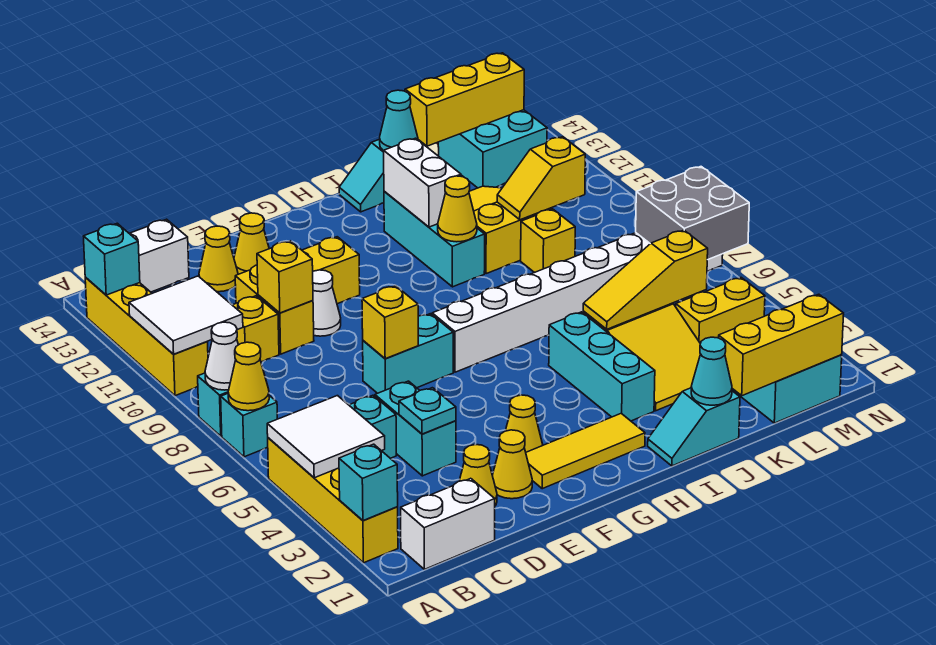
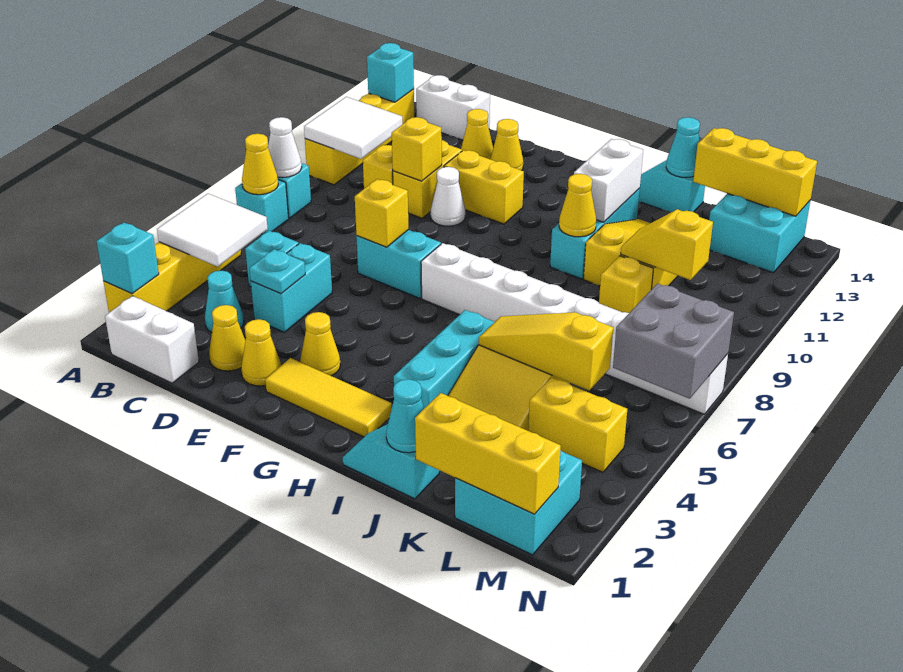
none -> cyan cone C3 level 1

